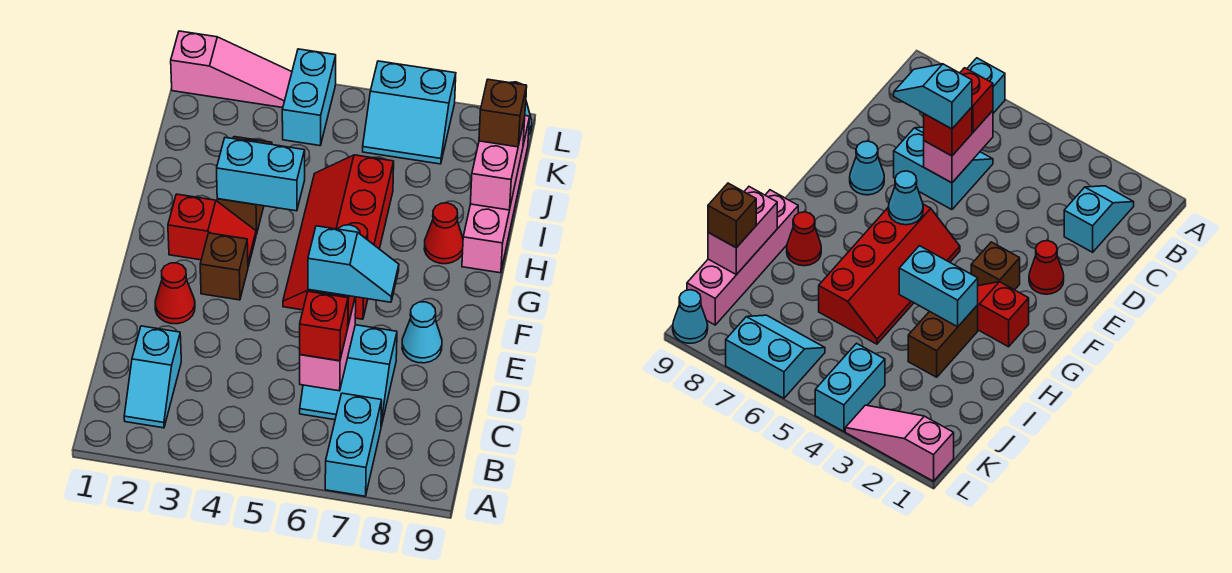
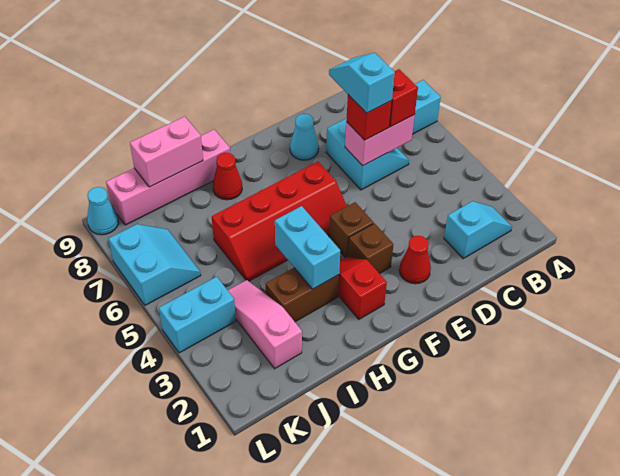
cyan cone F6 level 2 -> none
brown brick J9 level 3 -> brown brick F4 level 1
pink slope L1:L3 level 1 top 1 -> pink slope J2:J4 level 1 top 2

